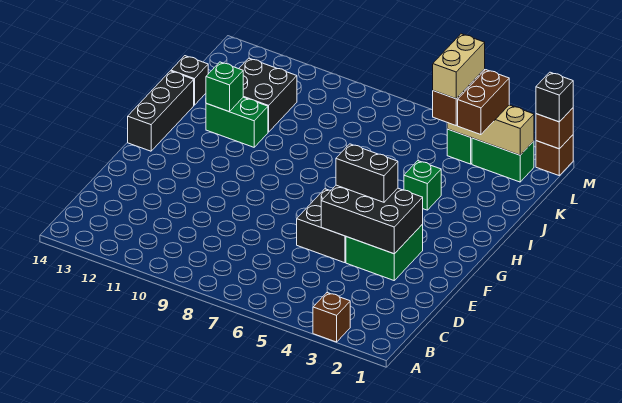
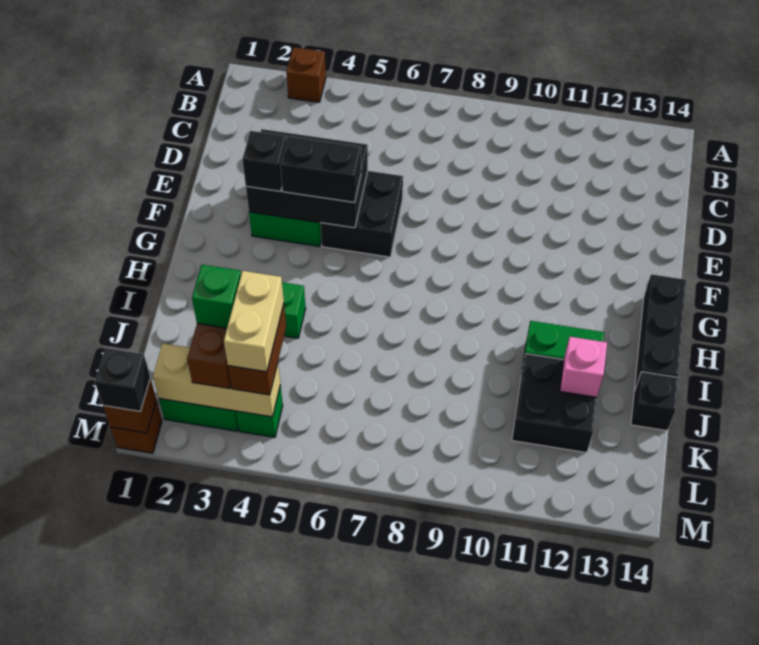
none -> black brick F3 level 3
green brick I12 level 2 -> green brick K3 level 4
none -> pink brick J12 level 2

